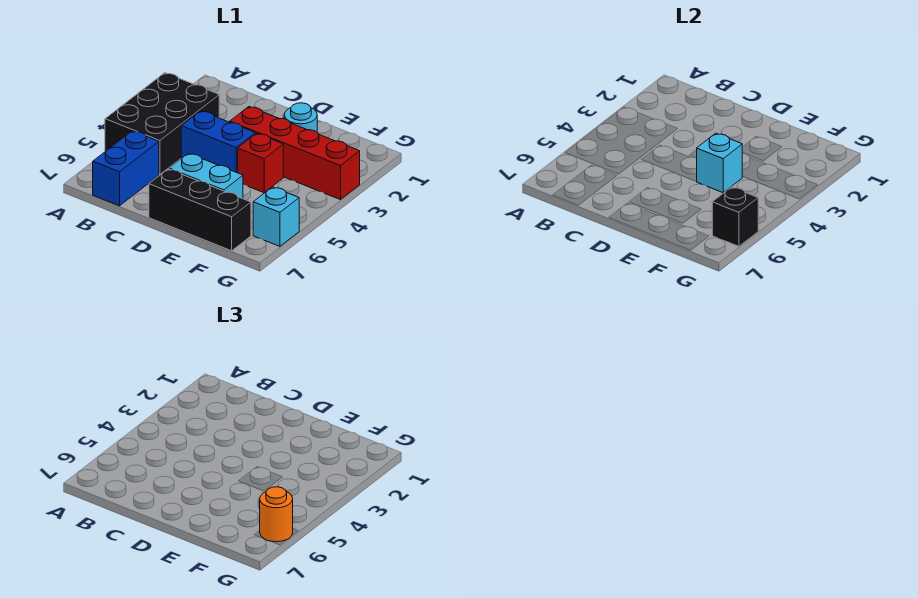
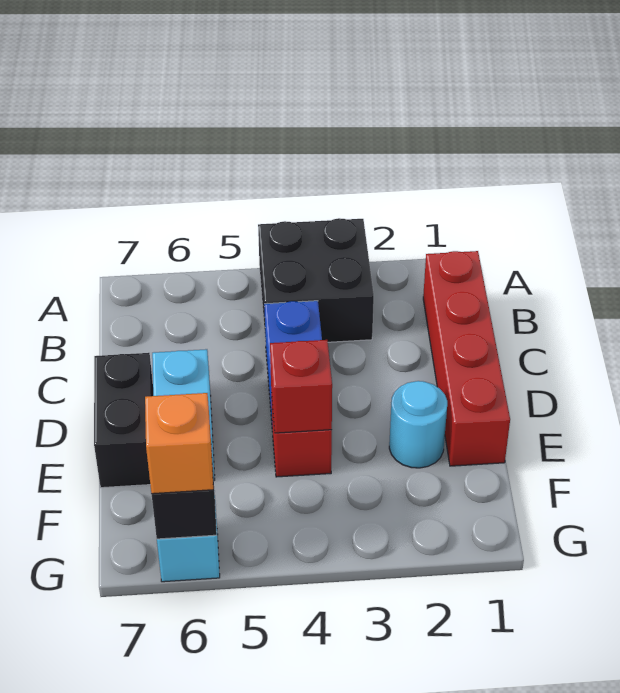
black brick A3:B5 level 1 -> black brick A3:B4 level 1
blue brick B6:B7 level 1 -> none
red brick D3:G3 level 1 -> red brick B1:E1 level 1
black brick D7:F7 level 1 -> black brick D7:E7 level 1
cyan brick E4 level 2 -> red brick E4 level 2
orange round brick G6 level 3 -> orange brick G6 level 3

